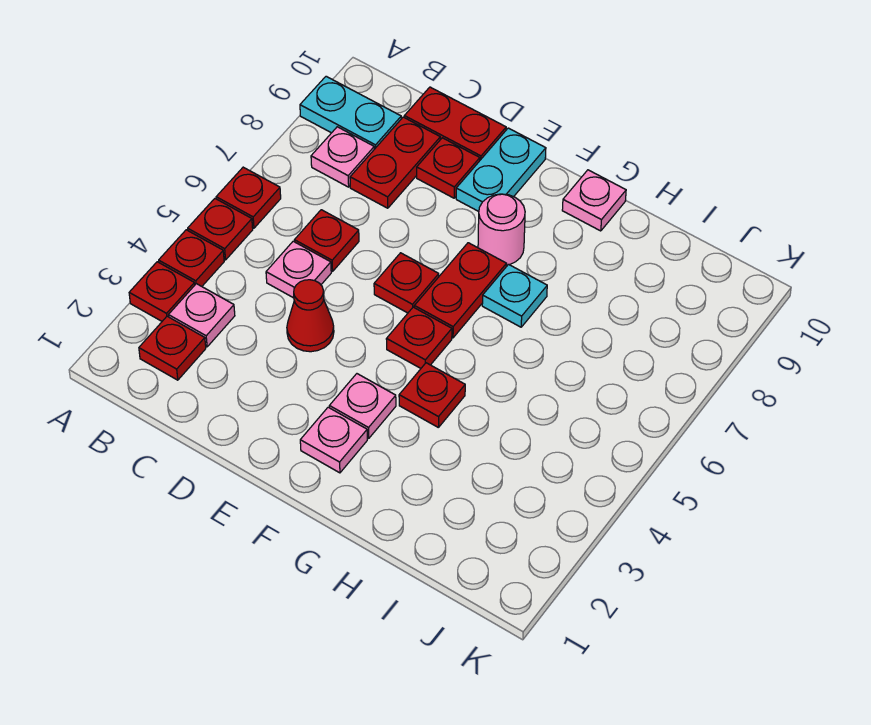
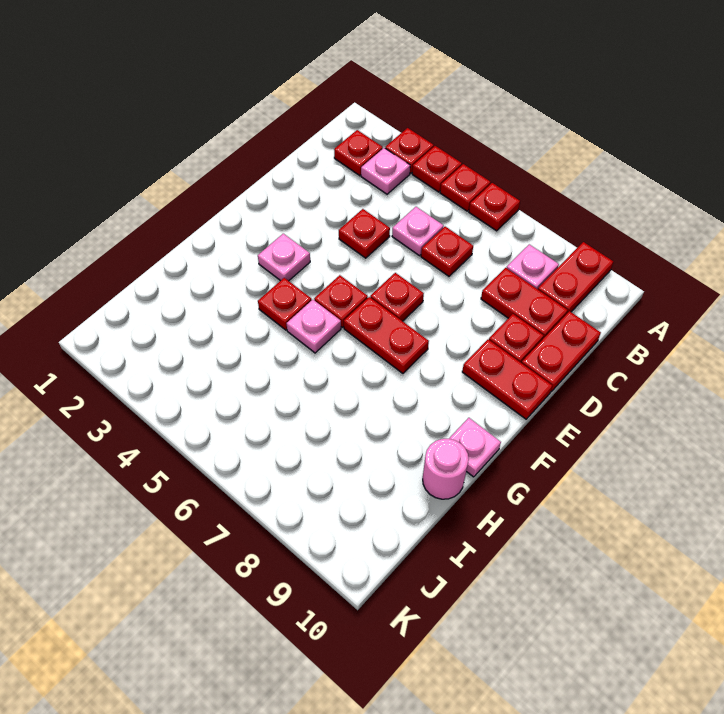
cyan plate A9:B9 level 1 -> red plate A9:B9 level 1
red cone D4 level 1 -> red plate D4 level 1
cyan plate E9:E10 level 1 -> red plate E9:E10 level 1
pink plate F2 level 1 -> pink plate G5 level 1
pink round brick F8 level 1 -> pink round brick H10 level 1
cyan plate G7 level 1 -> none

